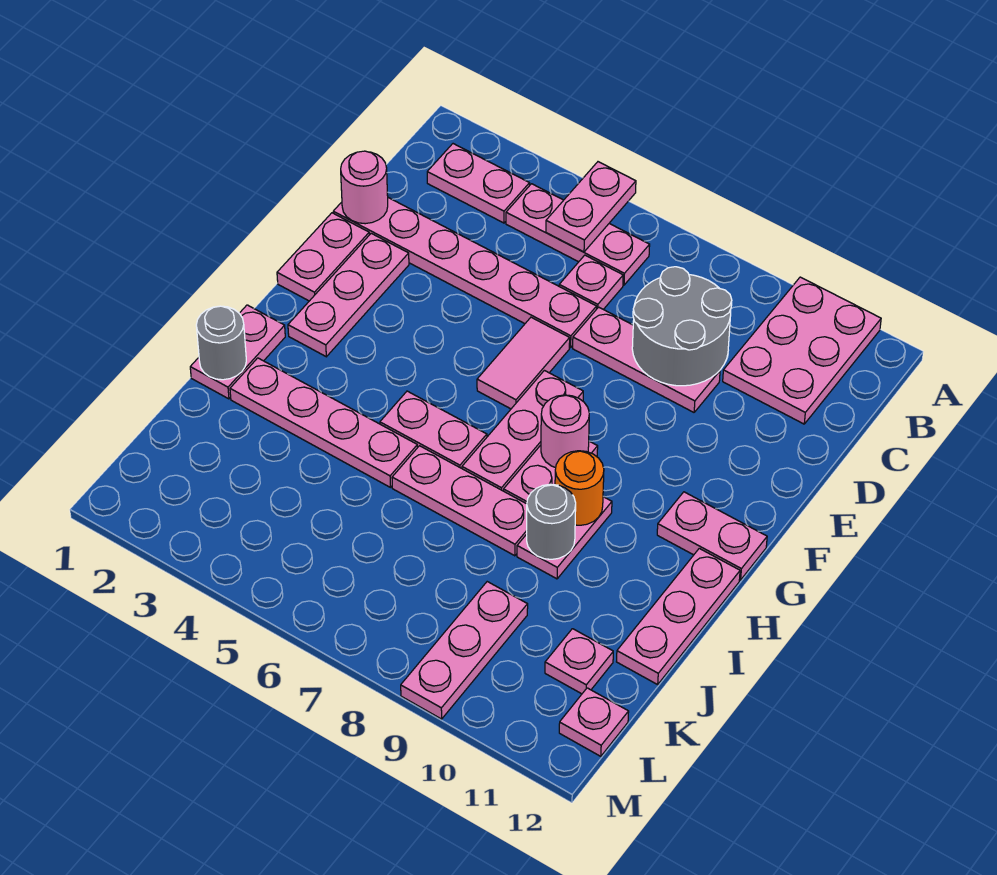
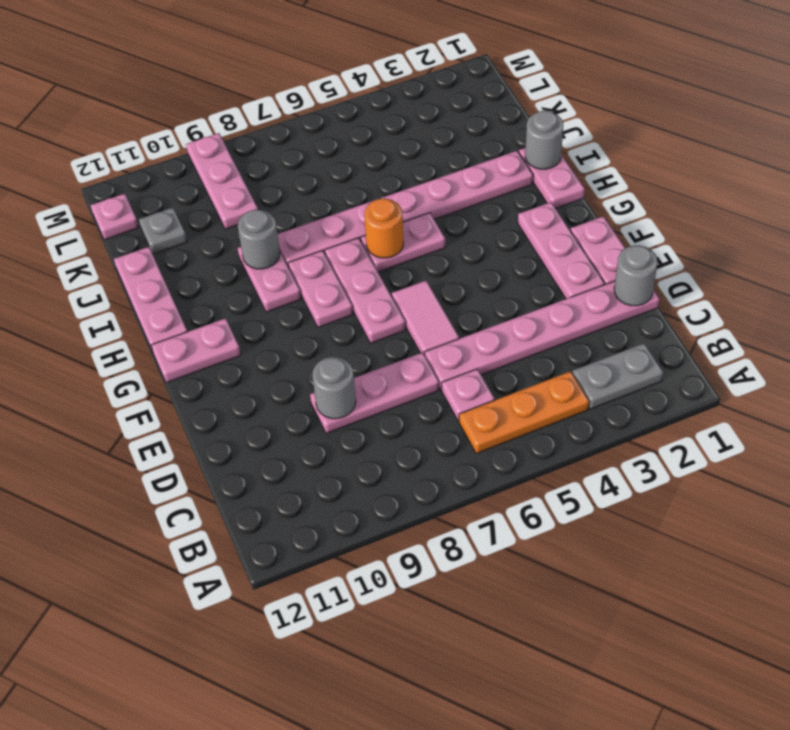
pink plate A5:B5 level 2 -> none
pink plate A10:C11 level 1 -> none
pink plate B2:B3 level 1 -> grey plate B2:B3 level 1
pink plate B4:B6 level 1 -> orange plate B4:B6 level 1
grey round brick C8:D9 level 2 -> grey round brick D9 level 2
pink round brick D1 level 2 -> grey round brick D1 level 2
pink round brick G8 level 2 -> none
orange round brick H9 level 2 -> orange round brick H6 level 2
pink plate K11 level 1 -> grey plate K11 level 1

